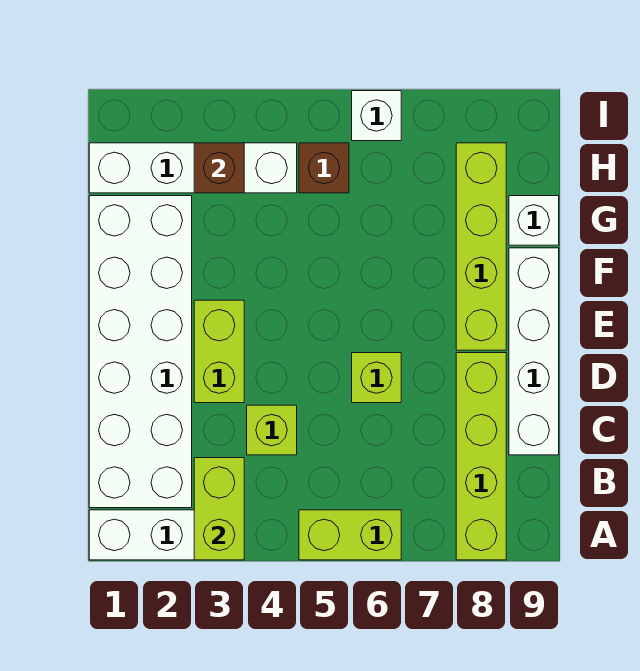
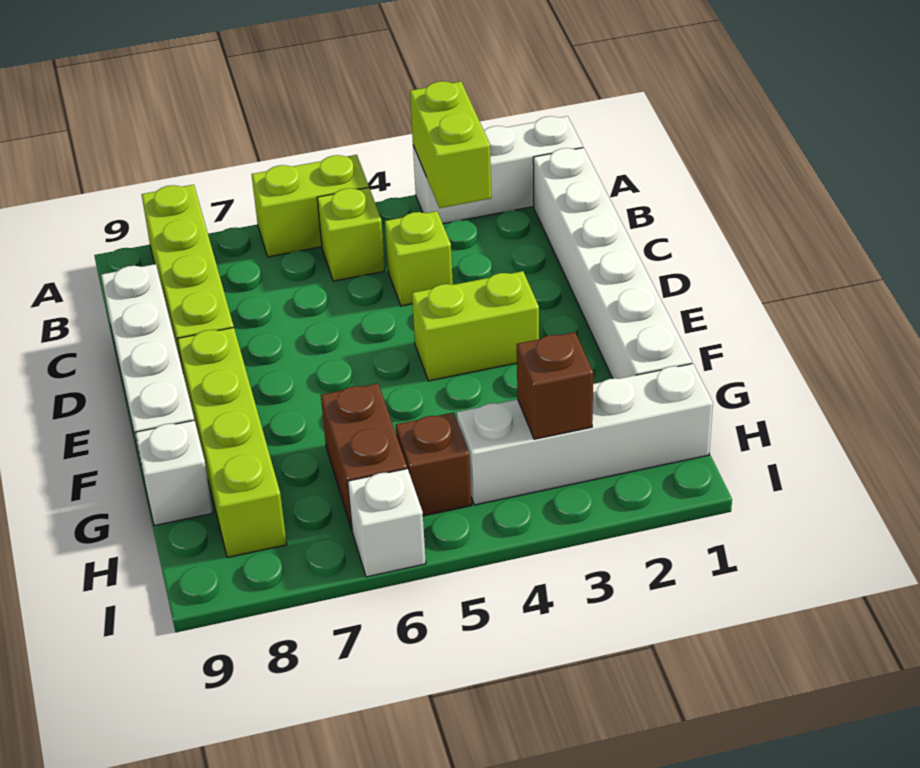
white brick B1:G2 level 1 -> white brick B1:G1 level 1
lime brick D3:E3 level 1 -> lime brick E3:E4 level 1
lime brick D6 level 1 -> lime brick B5 level 1
none -> brown brick G6:H6 level 1

